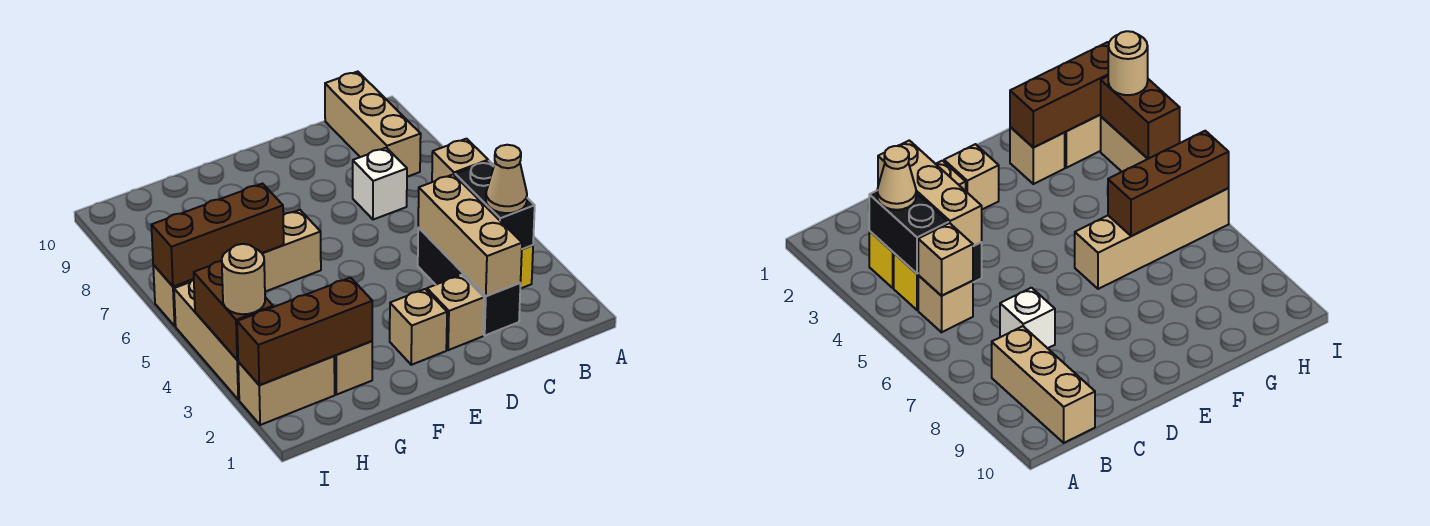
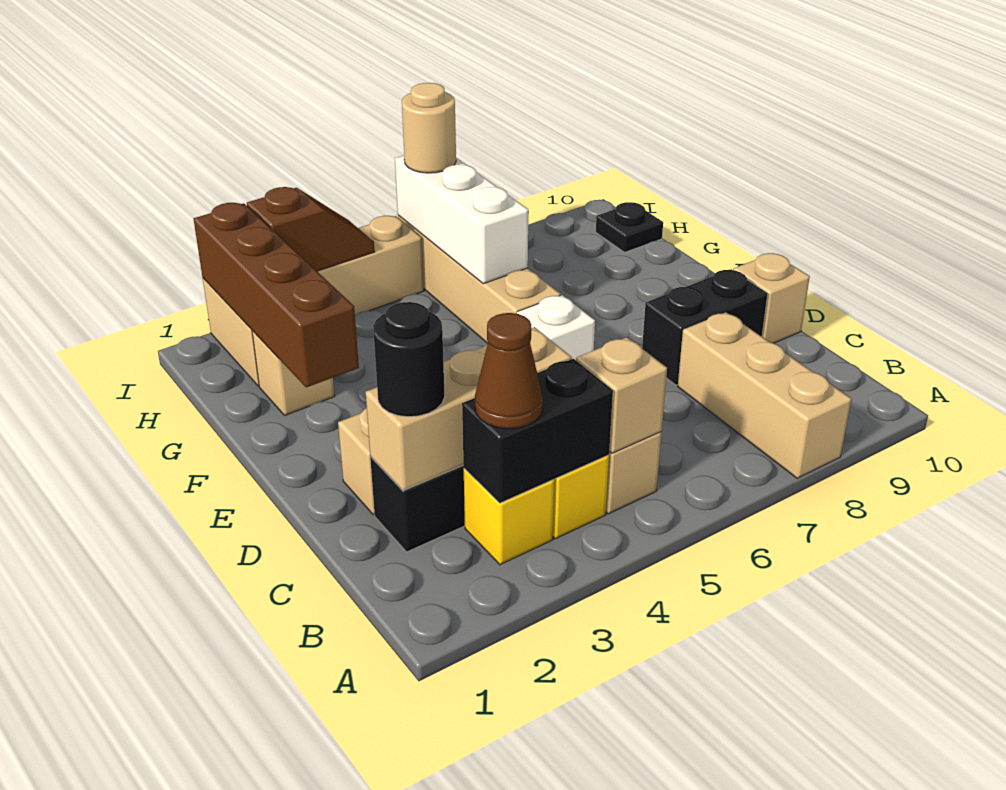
tan cone B3 level 3 -> brown cone B3 level 3
tan brick B8:B10 level 1 -> tan brick A8:C8 level 1
none -> black round brick C2 level 3
white brick C7 level 1 -> white brick E6 level 1
none -> black brick D8:D9 level 1
tan brick E2 level 1 -> tan brick D10 level 1
brown brick G2:I2 level 2 -> brown brick F2:I2 level 2
brown brick G6:I6 level 2 -> white brick G6:I6 level 2
none -> black plate H10 level 1
brown brick I3:I4 level 2 -> brown slope I3:I4 level 2 top 3
tan round brick I3 level 3 -> tan round brick I6 level 3

